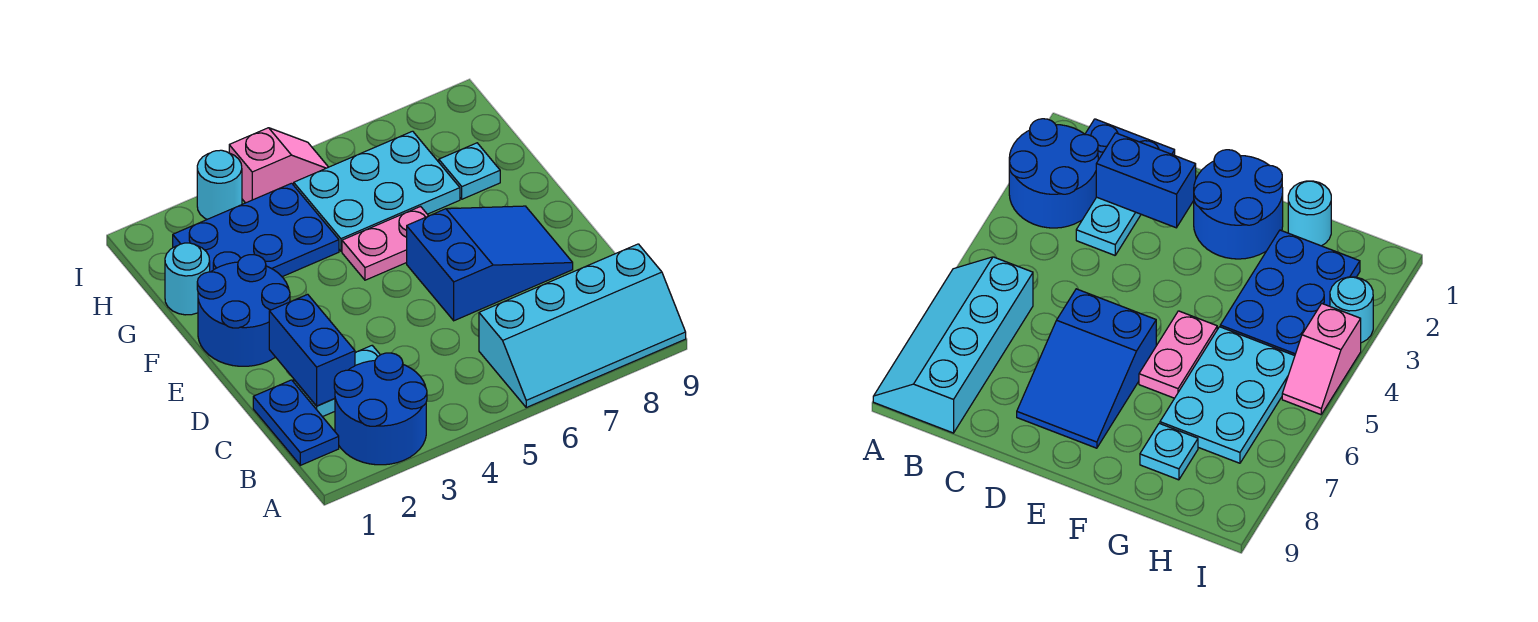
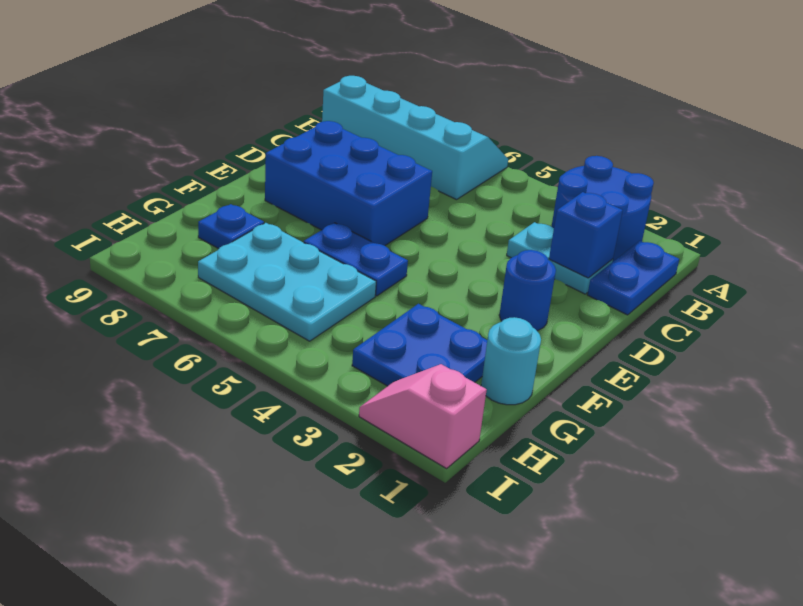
blue brick C2:D2 level 2 -> blue brick C2 level 2
blue slope D6:E8 level 1 top 6 -> blue brick D6:E8 level 1
blue round brick E1:F2 level 1 -> blue round brick E2 level 1
pink plate F5:F6 level 1 -> blue plate F5:F6 level 1
blue plate G2:H4 level 1 -> blue plate G2:H3 level 1
cyan plate G8 level 1 -> blue plate G8 level 1
cyan round brick I3 level 1 -> none
pink slope I4:I5 level 1 top 4 -> pink slope I1:I2 level 1 top 1

